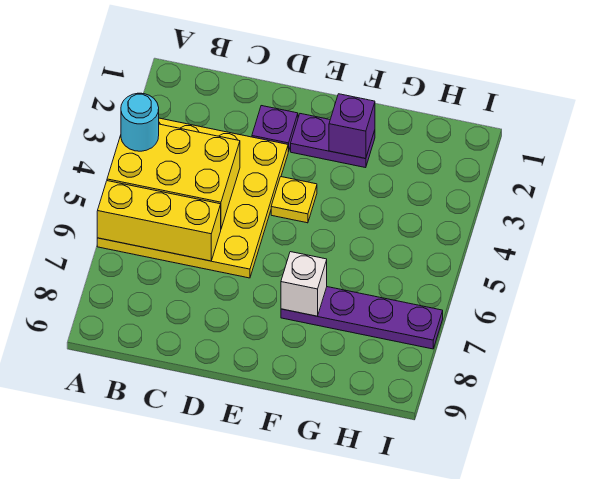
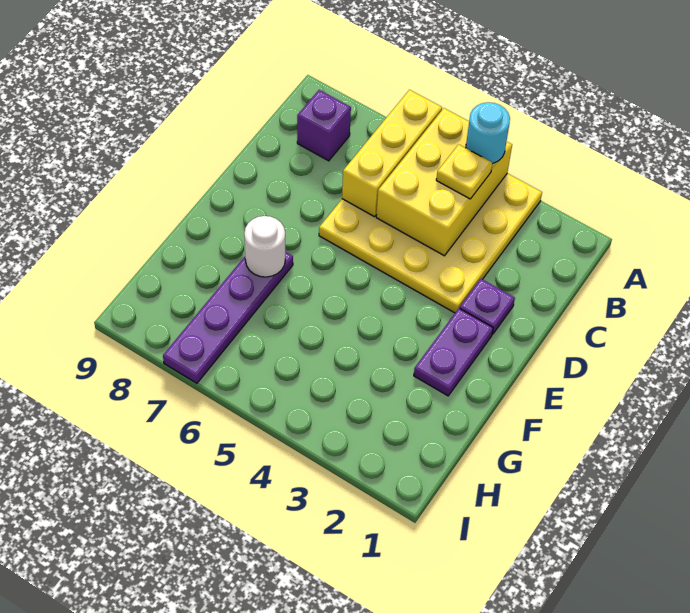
yellow plate E4 level 1 -> yellow plate B4 level 3
purple brick F2 level 2 -> purple brick B8 level 1
white brick F7 level 2 -> white round brick F7 level 2

